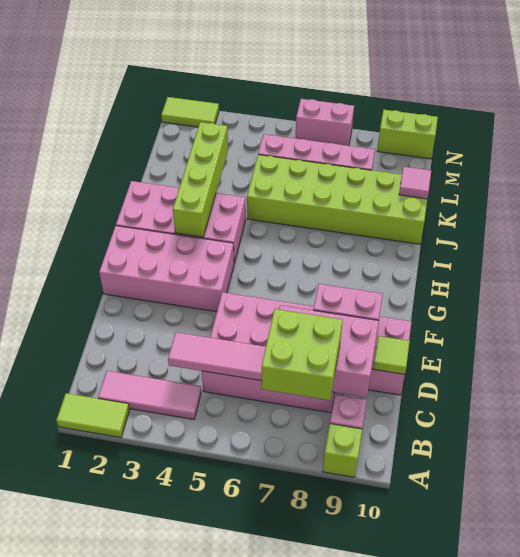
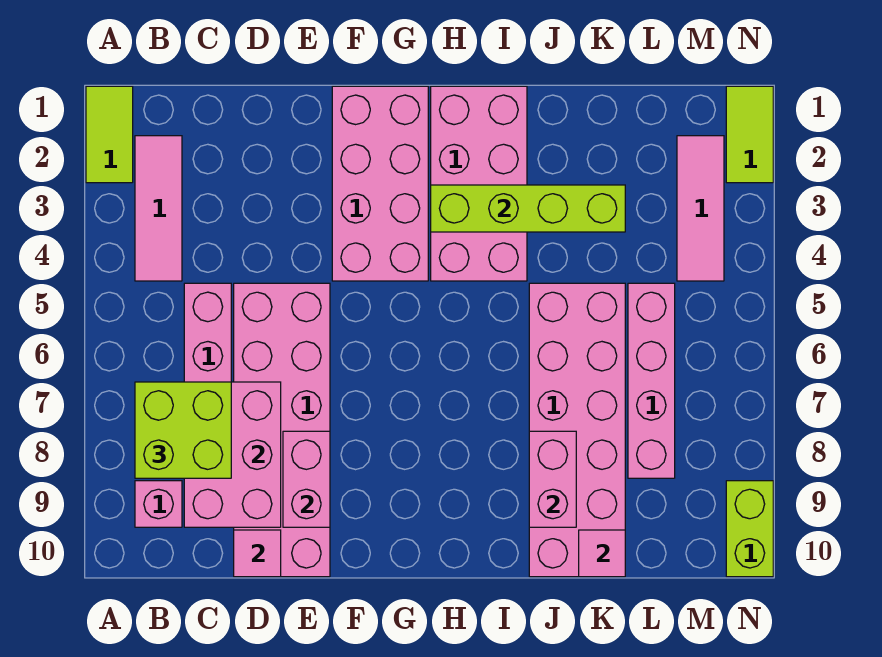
lime brick A9 level 1 -> none
pink tile C4:C6 level 2 -> pink tile M2:M4 level 1
lime tile D10 level 2 -> pink tile D10 level 2
lime brick J5:K10 level 1 -> pink brick J5:K10 level 1
pink brick N6:N7 level 1 -> pink brick J8:J9 level 2

